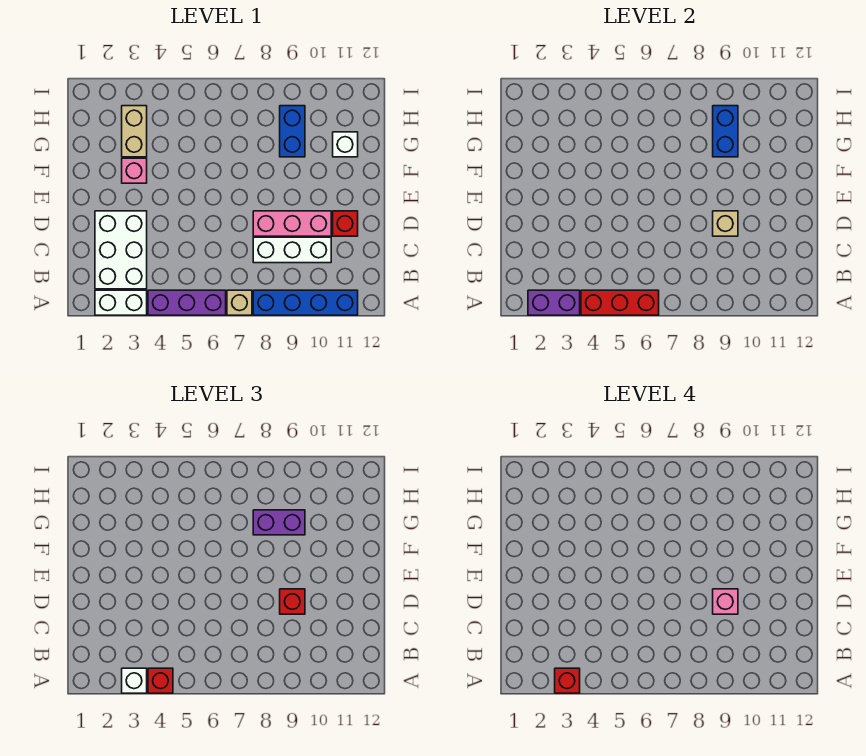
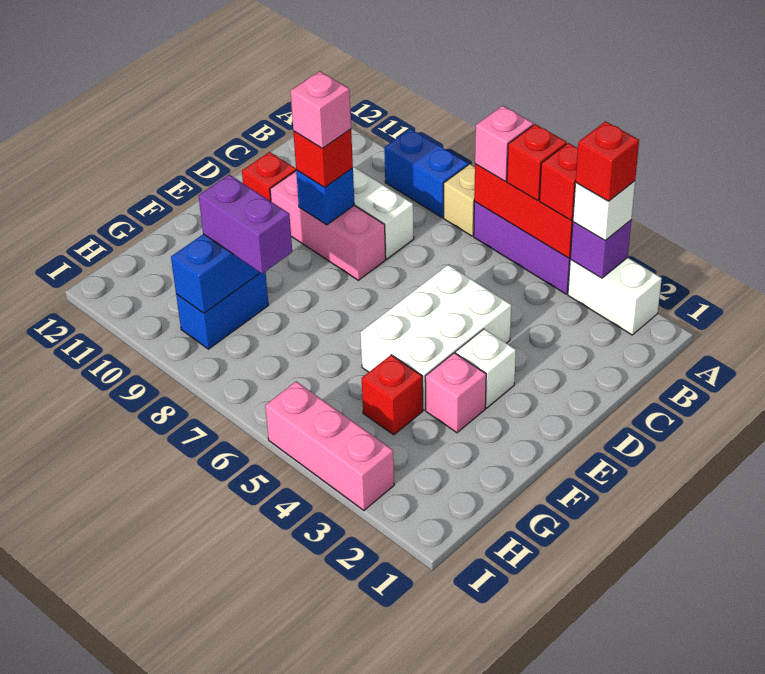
purple brick A2:A3 level 2 -> purple brick A3 level 2
none -> red brick A5 level 3
none -> pink brick A6 level 3
blue brick A8:A11 level 1 -> blue brick A8:A9 level 1
white brick B2:D3 level 1 -> white brick D4:F5 level 1
tan brick D9 level 2 -> blue brick D9 level 2
tan brick G3:H3 level 1 -> none
none -> red brick G4 level 1
white brick G11 level 1 -> white brick E3 level 1
none -> pink brick I3:I5 level 1

